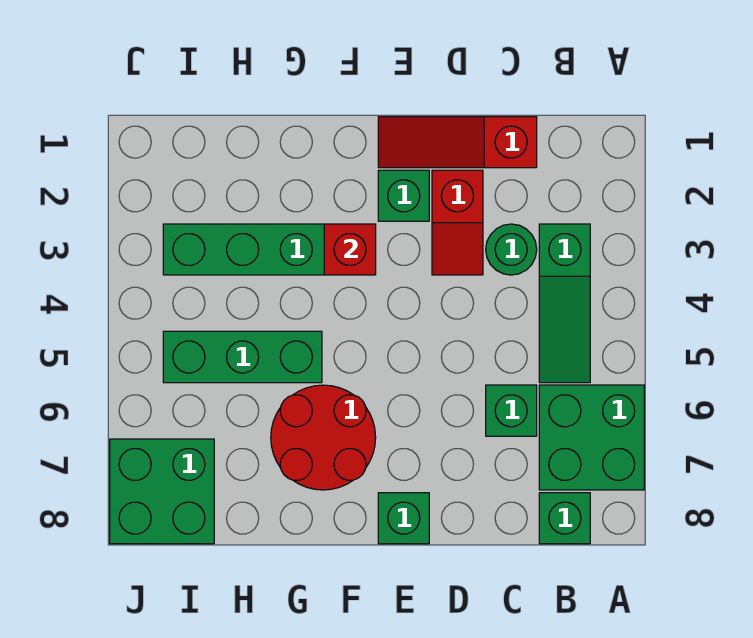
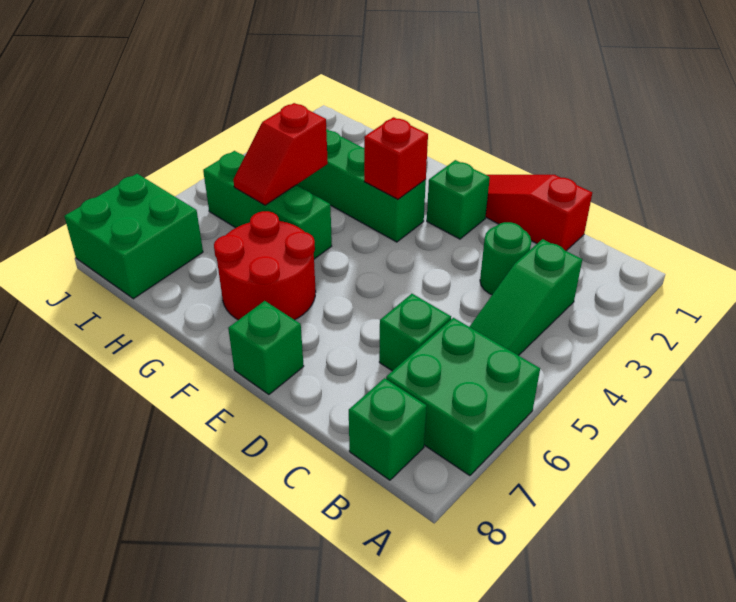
red slope D2:D3 level 1 top 2 -> red slope H4:H5 level 2 top 4

